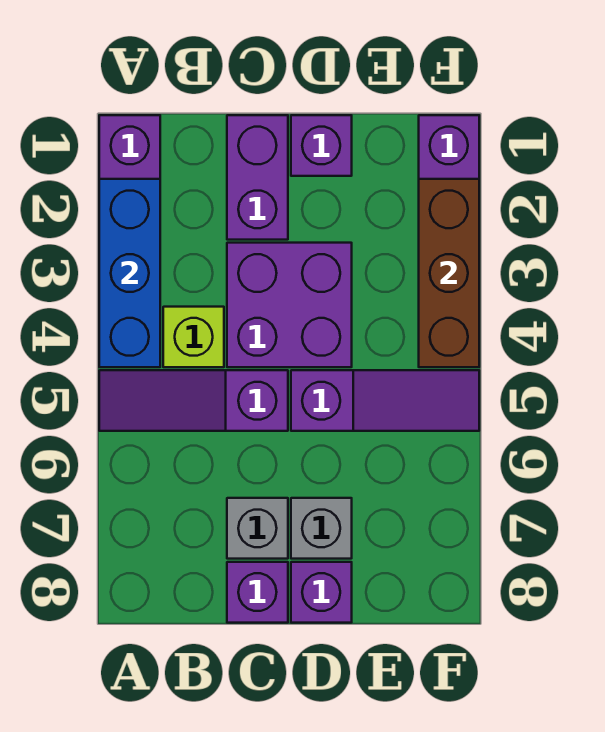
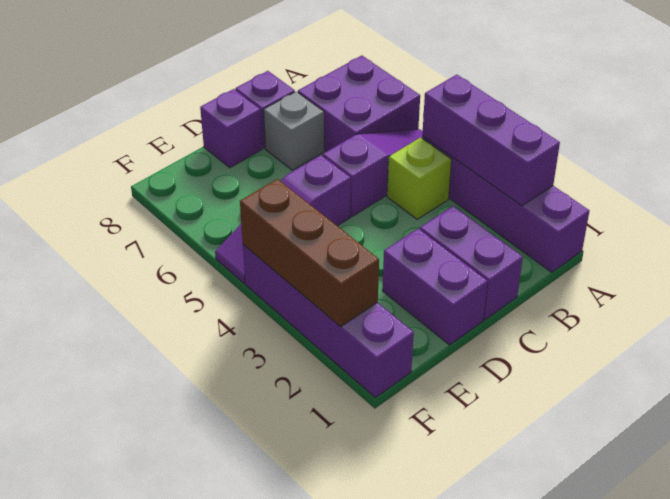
blue brick A2:A4 level 2 -> purple brick A2:A4 level 2
purple brick C3:D4 level 1 -> purple brick A6:B7 level 1
purple brick D1 level 1 -> purple brick D1:D2 level 1
grey brick D7 level 1 -> none

